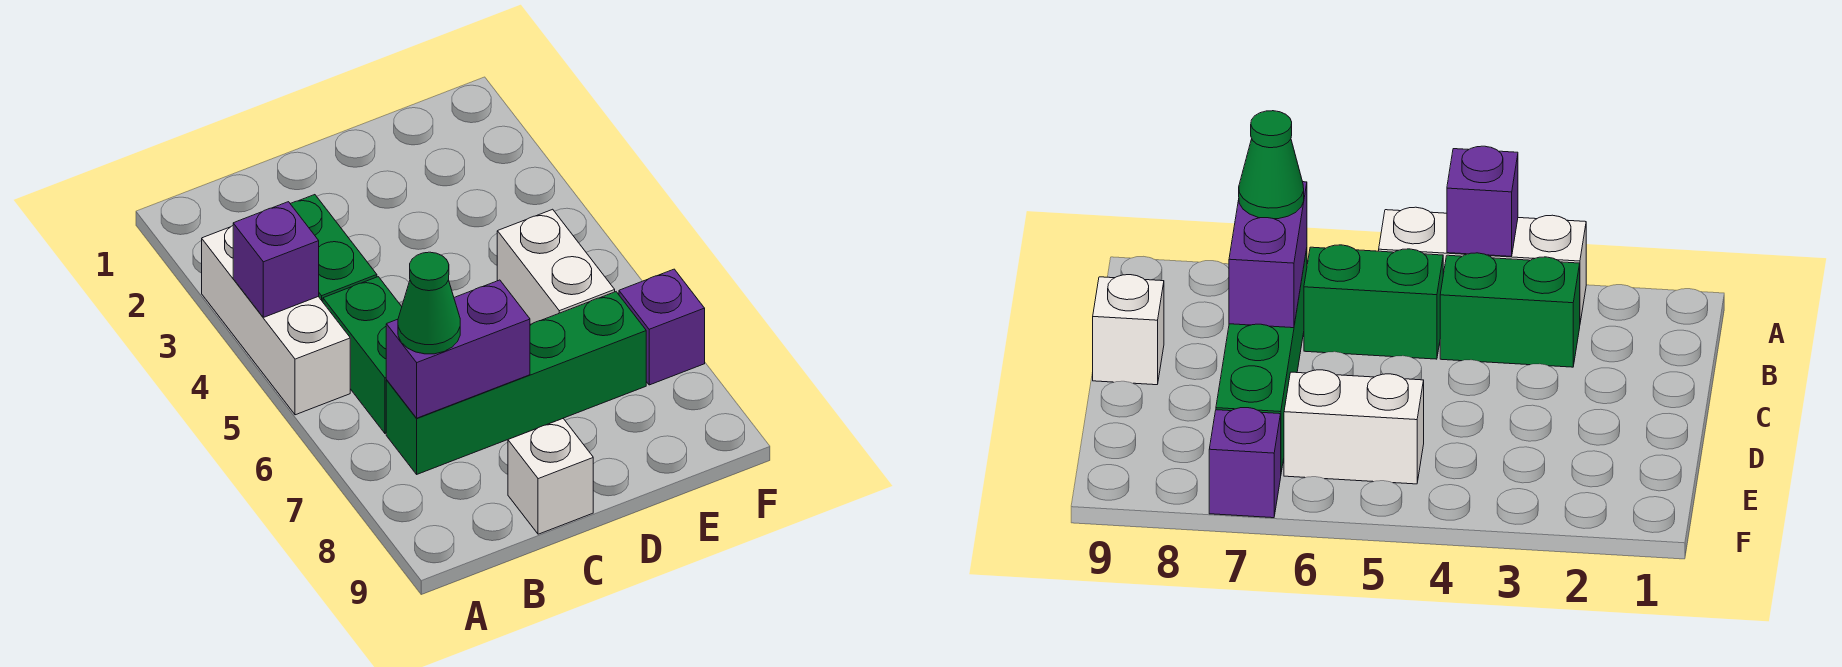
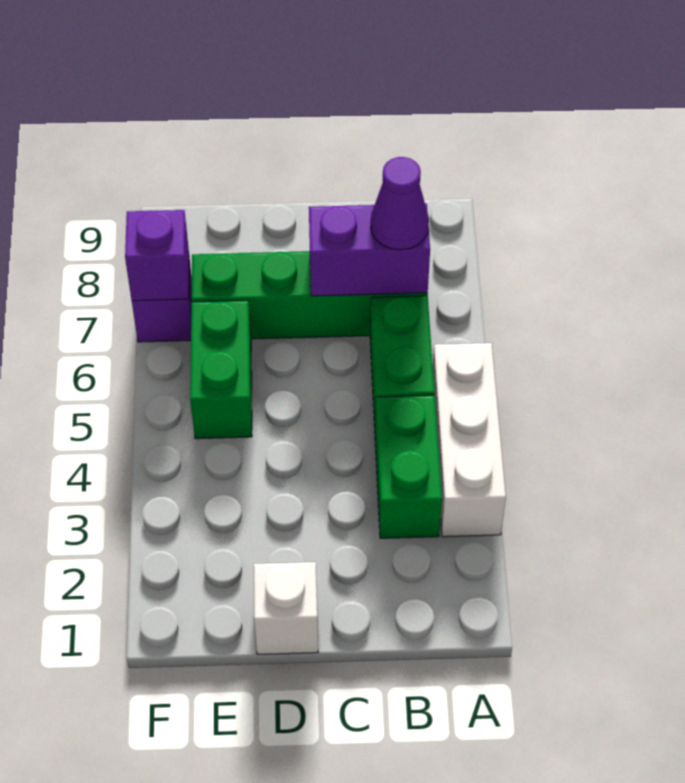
purple brick A4 level 2 -> purple brick F7 level 2
green cone B7 level 3 -> purple cone B7 level 3
white brick C9 level 1 -> white brick D1 level 1
white brick E5:E6 level 1 -> green brick E5:E6 level 1

